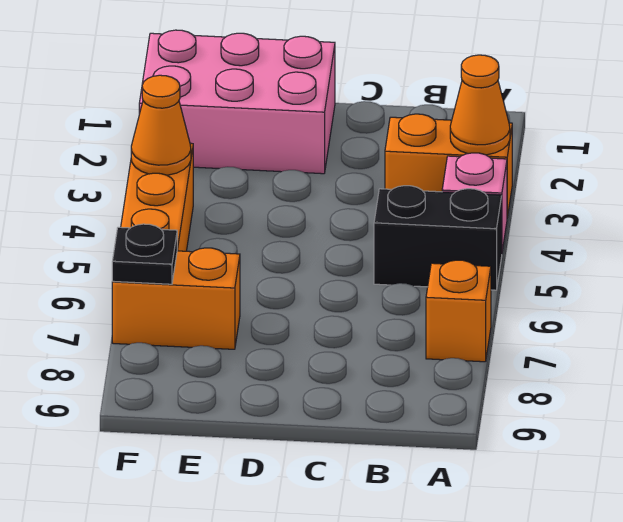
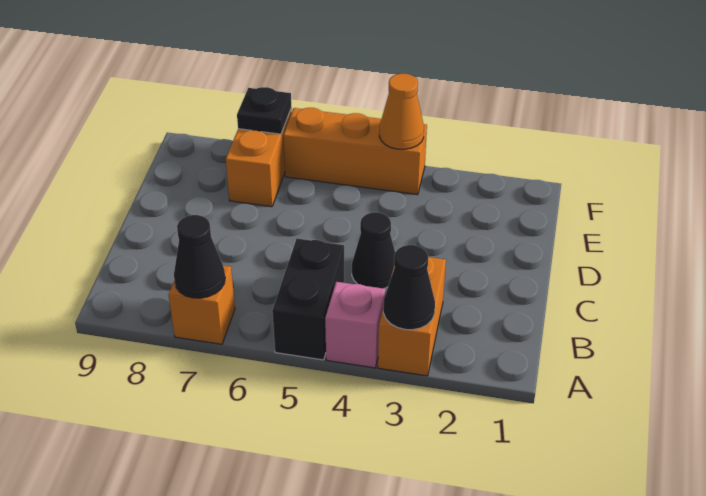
orange cone A3 level 2 -> black cone A3 level 2
none -> black cone A7 level 2
none -> black cone C4 level 1
pink brick D1:F2 level 1 -> none

